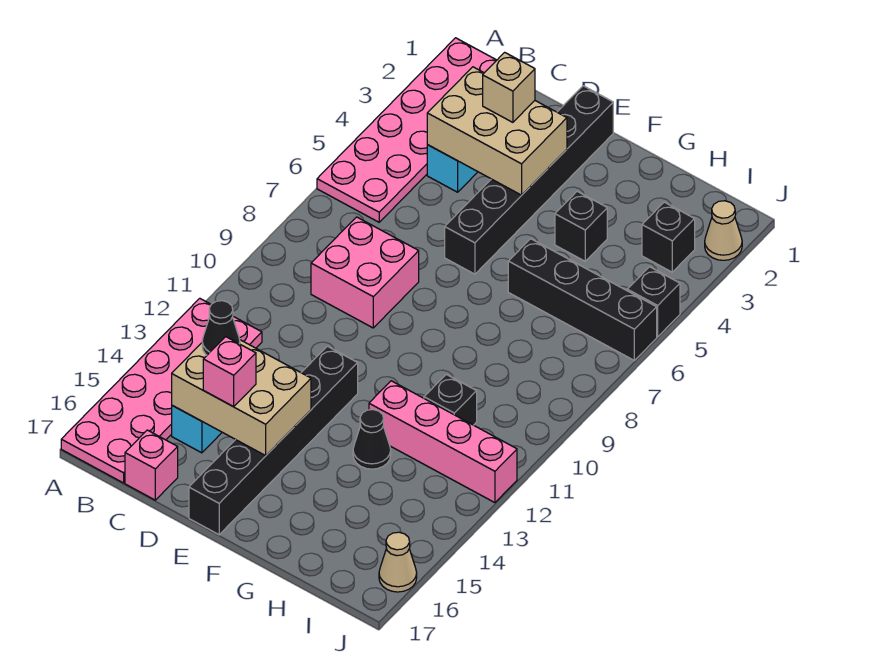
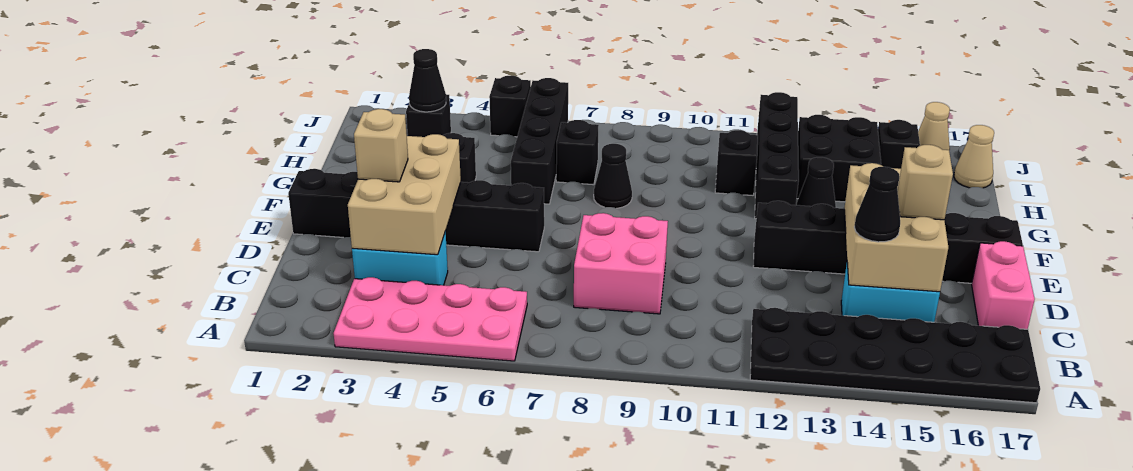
pink plate A1:B6 level 1 -> pink plate A3:B6 level 1
pink plate A12:B17 level 1 -> black plate A12:B17 level 1
pink brick C17 level 1 -> pink brick C17:D17 level 1
pink brick D15 level 3 -> tan brick D15 level 3
none -> black cone G8 level 1
pink brick G12:J12 level 1 -> black brick G12:J12 level 1
none -> black brick H7 level 1
none -> black brick H13:I14 level 1
none -> black cone I3 level 2
none -> black brick I15 level 1
tan cone J2 level 1 -> tan cone I17 level 1

